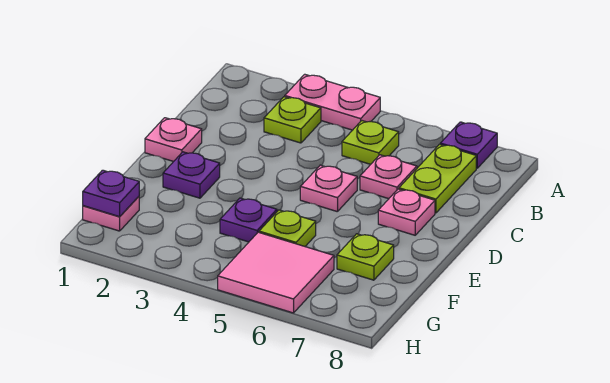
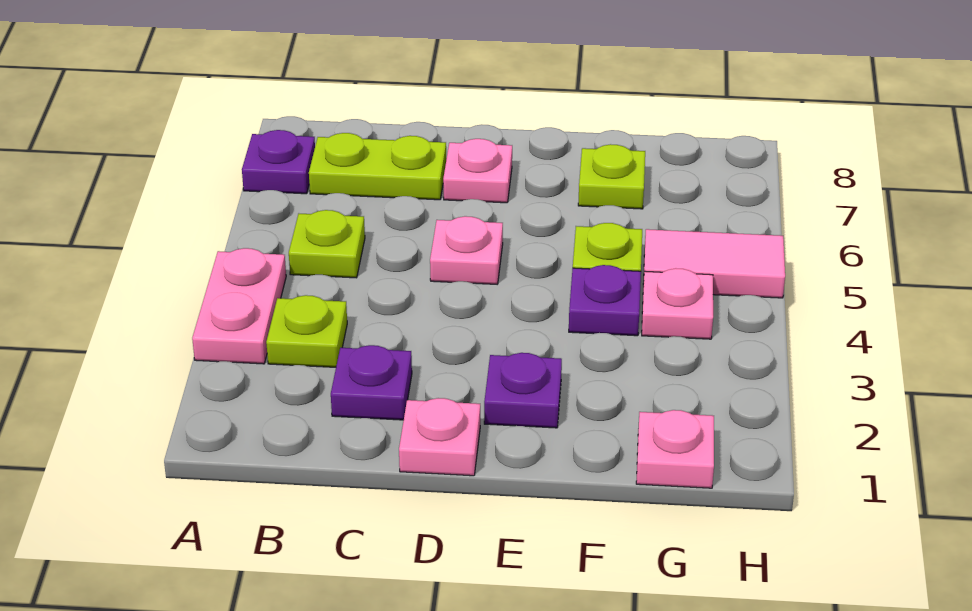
pink plate C6 level 1 -> pink plate G4 level 1
purple plate G1 level 2 -> purple plate C2 level 1
pink tile G5:H6 level 1 -> pink tile G5:H5 level 1

